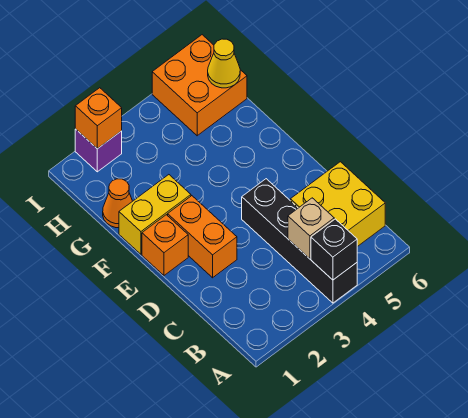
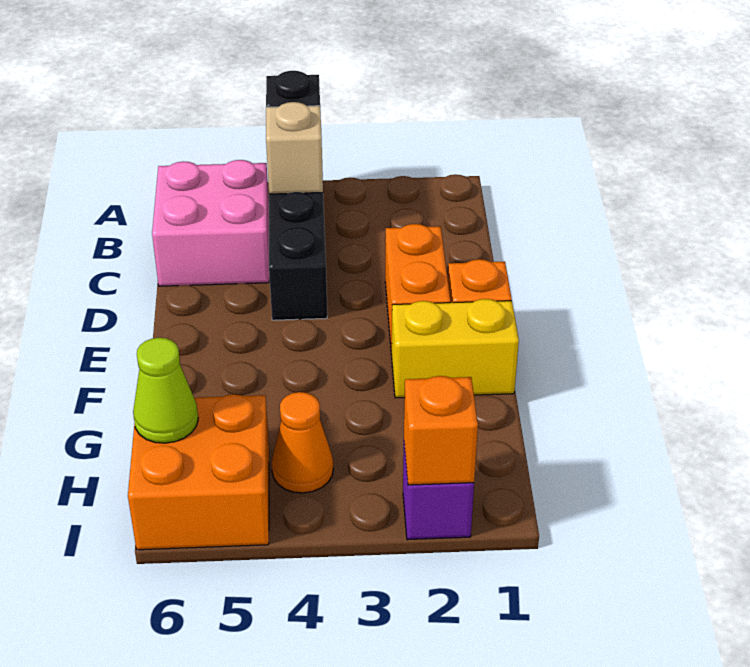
yellow brick B5:C6 level 1 -> pink brick B5:C6 level 1
orange cone G1 level 1 -> orange cone H4 level 1
yellow cone H6 level 2 -> lime cone H6 level 2

